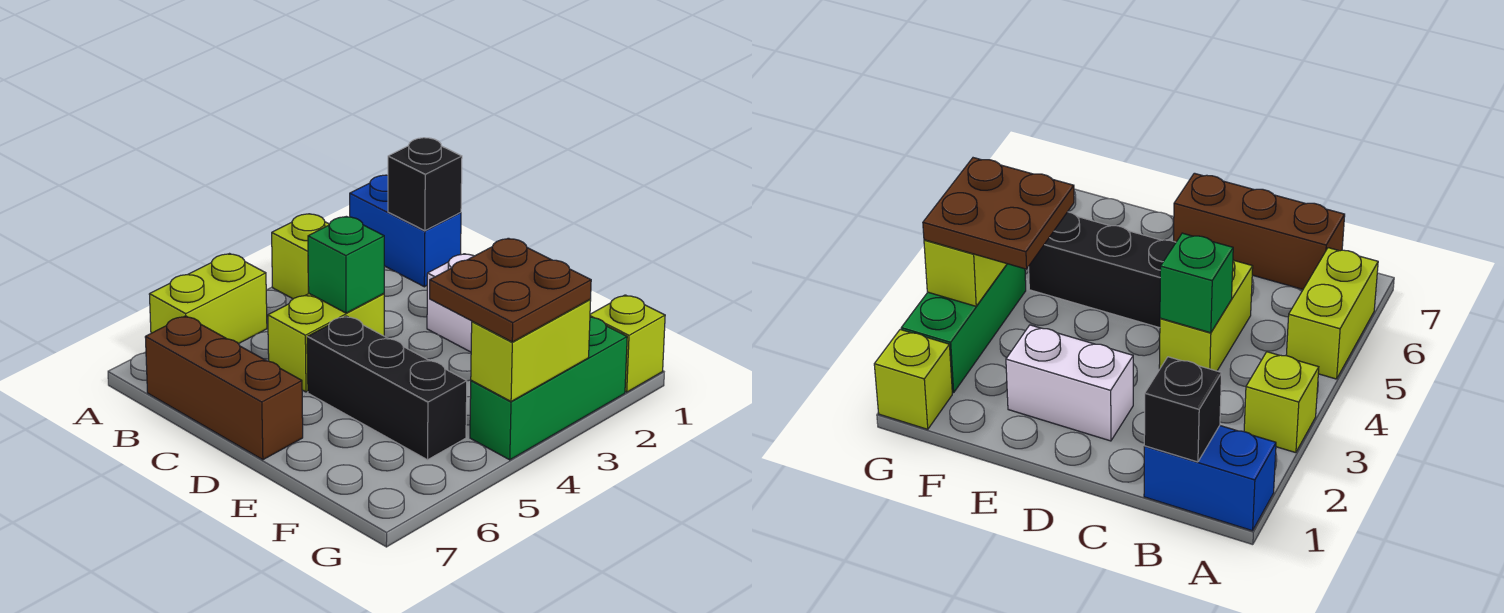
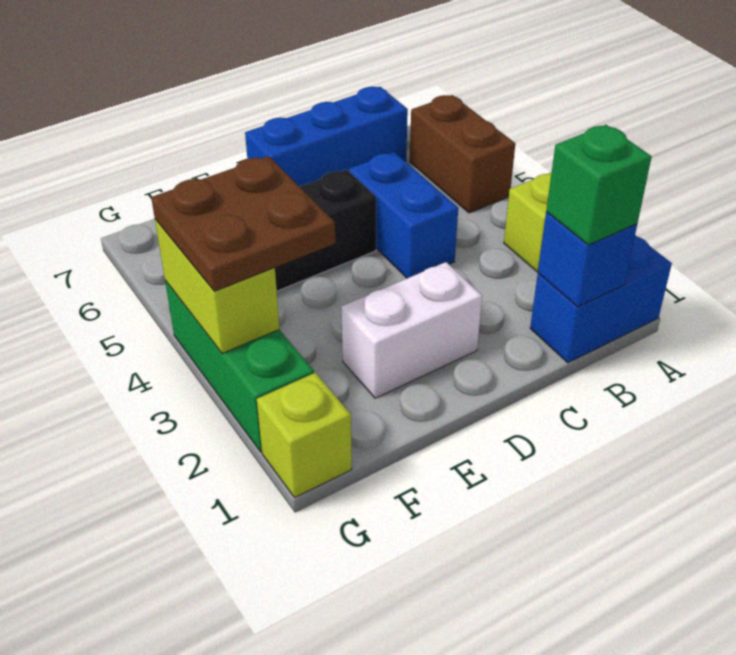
lime brick A5:A6 level 1 -> brown brick A5:A6 level 1
black brick B1 level 2 -> blue brick B1 level 2
brown brick B7:D7 level 1 -> blue brick B7:D7 level 1
lime brick C4:C5 level 1 -> blue brick C4:C5 level 1
green brick C4 level 2 -> green brick B1 level 3

